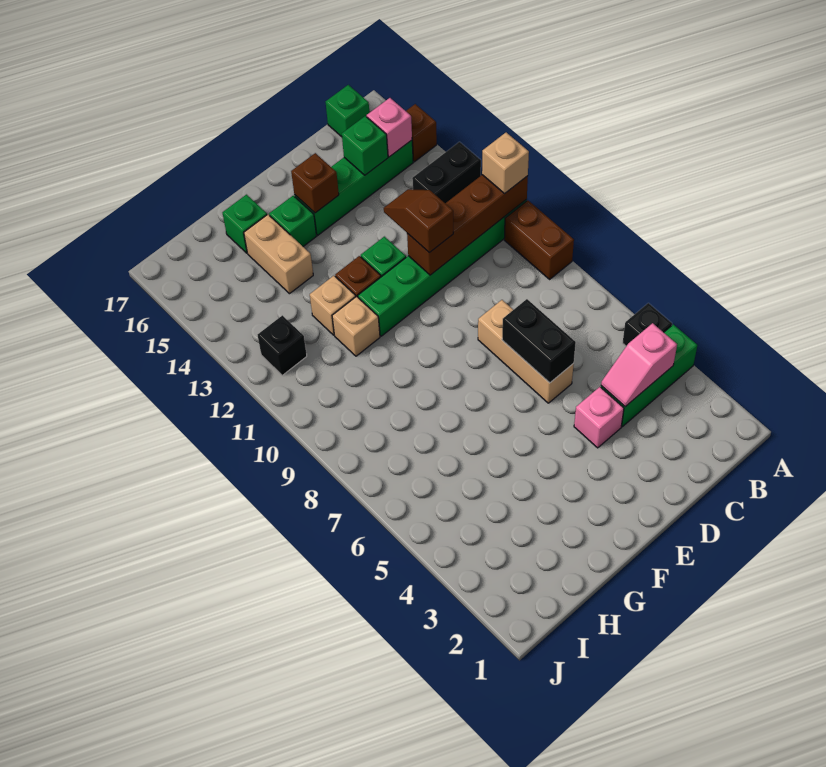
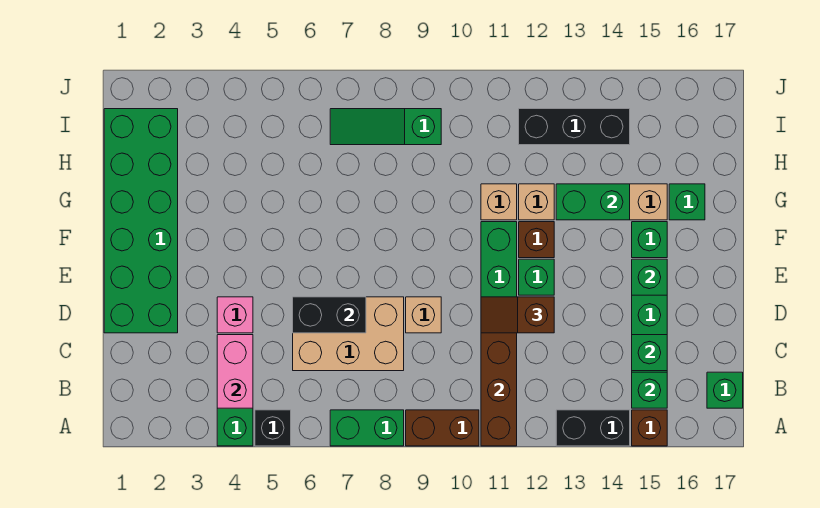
none -> green brick A7:A8 level 1
tan brick A11 level 3 -> tan brick D9 level 1
black brick A13:B13 level 1 -> black brick A13:A14 level 1
pink slope B4:C4 level 2 top B -> pink brick B4:C4 level 2
pink brick B15 level 2 -> green brick B15 level 2
none -> green brick D1:I2 level 1
tan brick D6:D8 level 1 -> tan brick C6:D8 level 1
brown slope D11:D12 level 3 top 11 -> brown slope D11:D12 level 3 top 12
brown brick E15 level 2 -> green brick E15 level 2
none -> green brick G13:G14 level 2
none -> green slope I7:I9 level 1 top 9
black brick I12 level 1 -> black brick I12:I14 level 1

